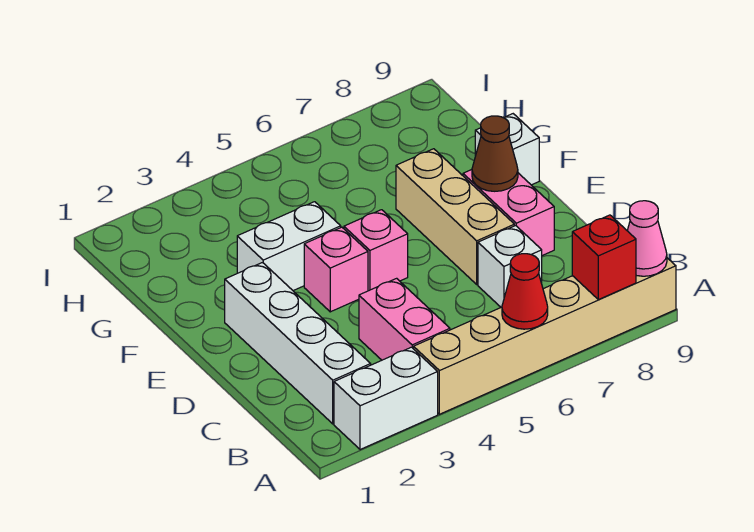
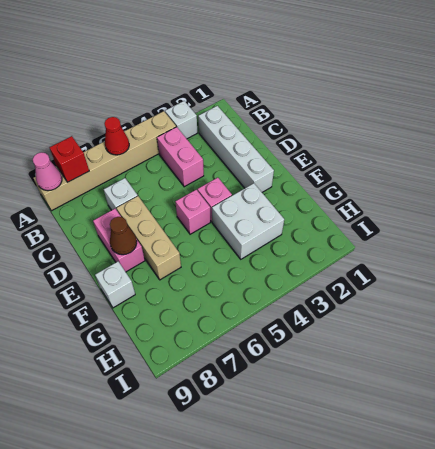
white brick A2:A3 level 1 -> white brick A3 level 1
white brick F3:F4 level 1 -> white brick F3:G4 level 1

